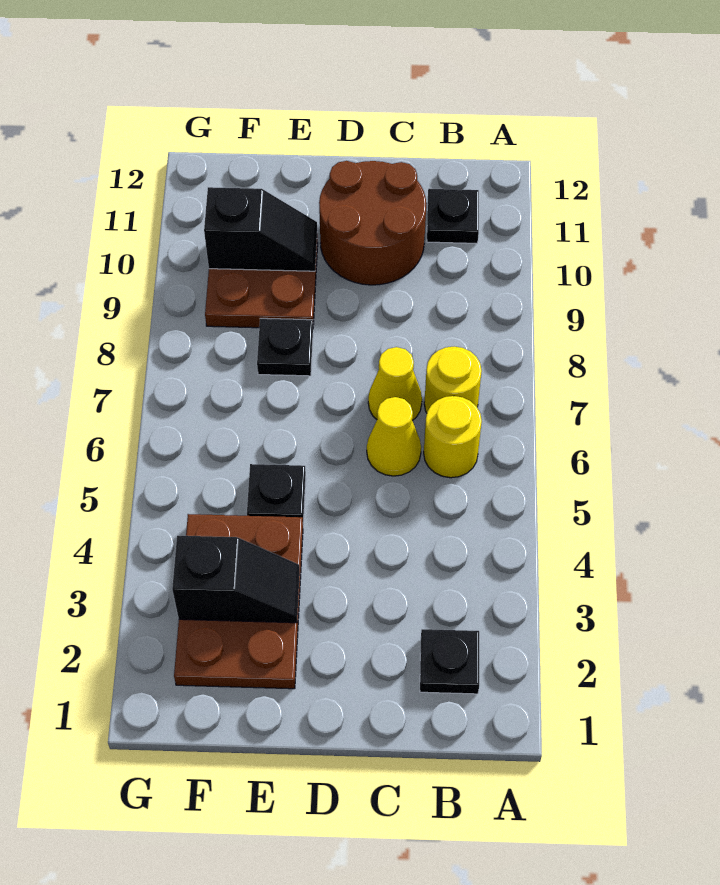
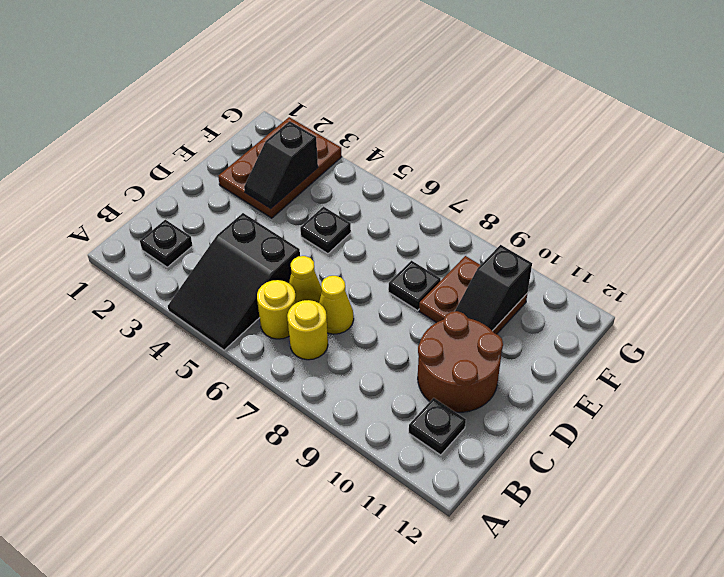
none -> black slope A4:C5 level 1 top C
brown plate E2:F4 level 1 -> brown plate E2:G3 level 1

